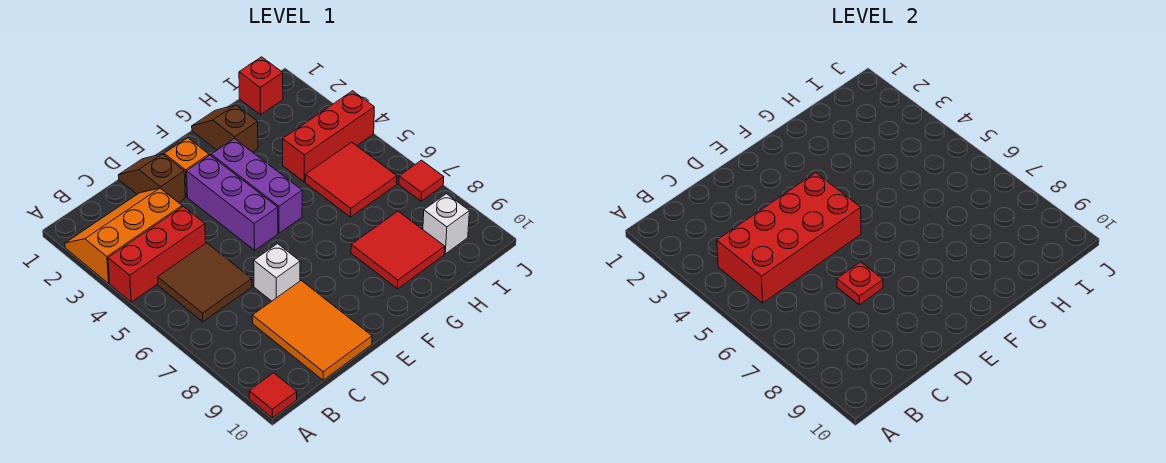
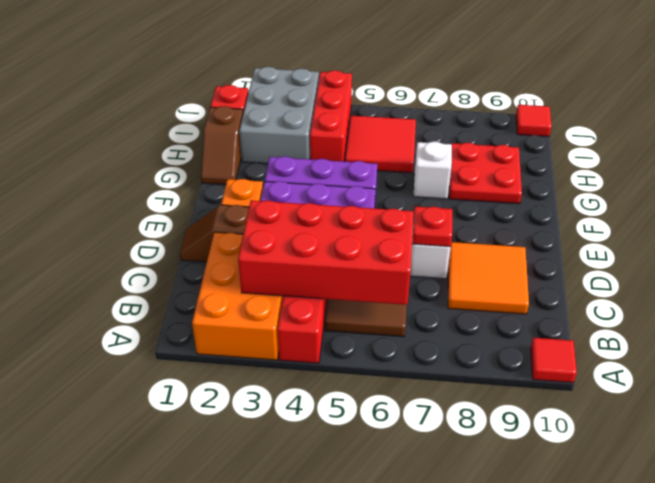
orange slope A2:C3 level 1 top 3 -> orange brick A2:C3 level 1
red brick B4:E5 level 2 -> red brick B3:C6 level 2
orange tile C8:D10 level 1 -> orange tile C8:D9 level 1
brown slope G1:G2 level 1 top 2 -> brown slope G1:H1 level 1 top H
red tile G8:H9 level 1 -> red plate G8:H9 level 1
none -> grey brick H2:J3 level 1
white brick I9 level 1 -> white brick G7 level 1
red tile J7 level 1 -> red tile J10 level 1

